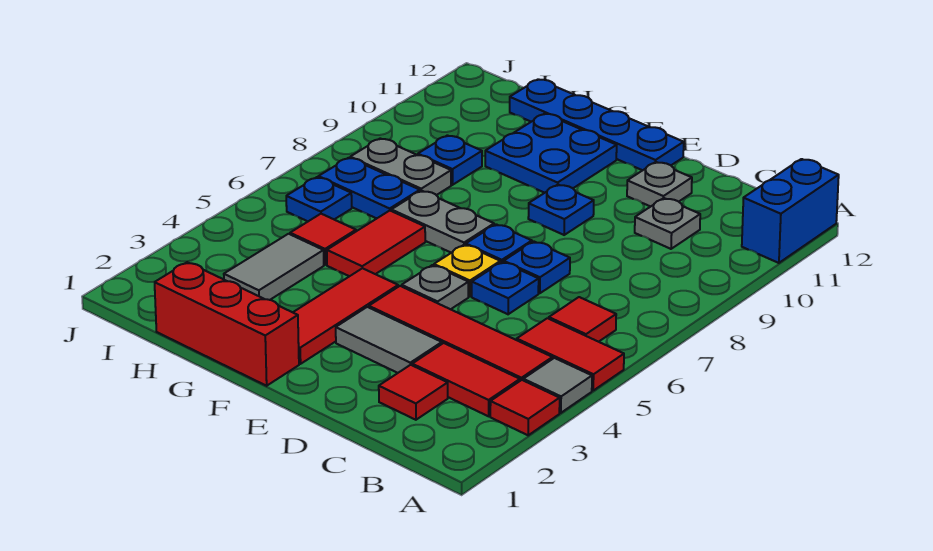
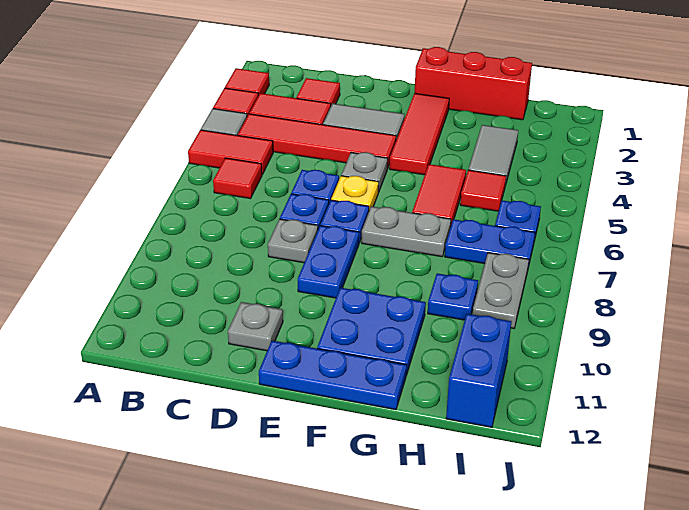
none -> red tile A2 level 1
blue brick A11:A12 level 1 -> blue brick I11:I12 level 1
grey plate C10 level 1 -> grey plate D8 level 1
blue plate E9 level 1 -> blue plate E8:E9 level 1
blue plate E12:H12 level 1 -> blue plate E12:G12 level 1
grey plate H8:I8 level 1 -> grey plate I8:I9 level 1

